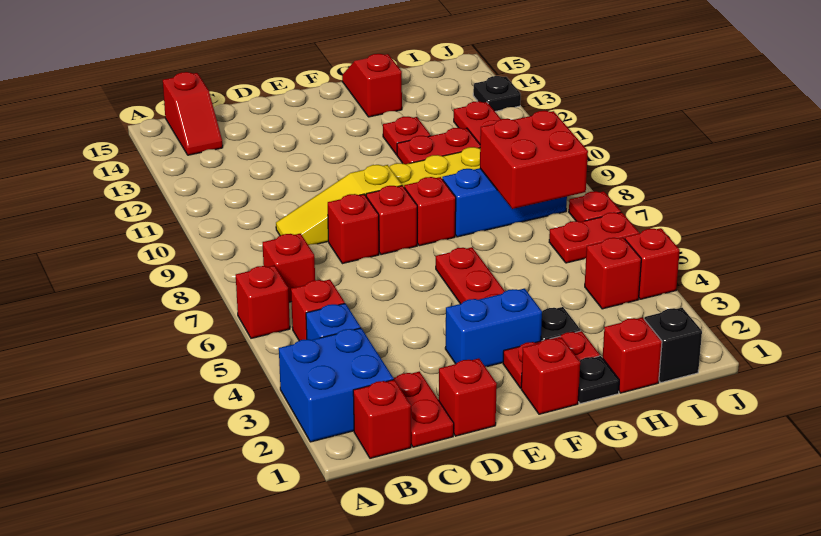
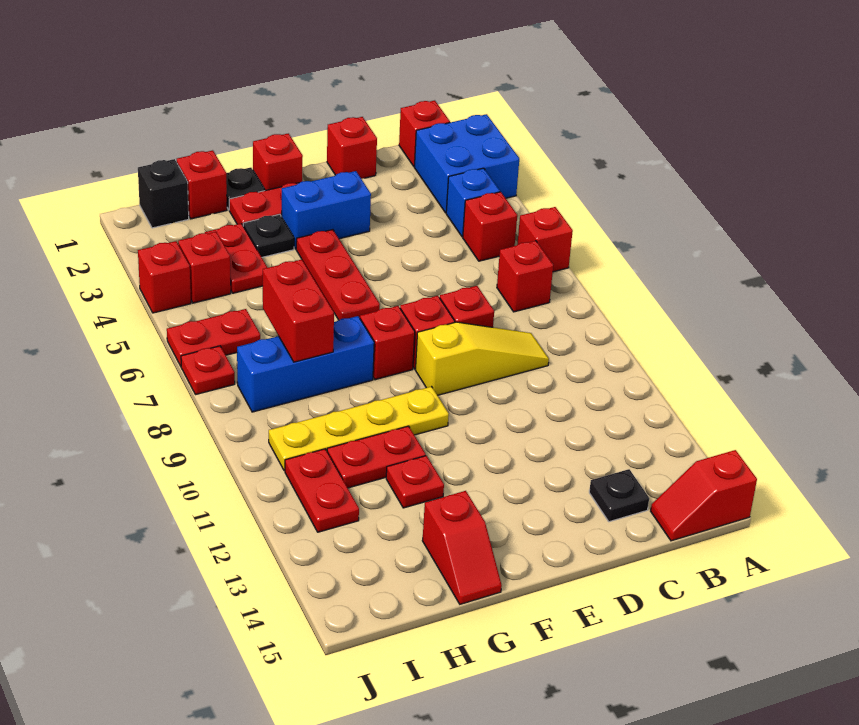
red slope B14:B15 level 1 top 15 -> red slope A15:B15 level 1 top A
red plate C1:C2 level 1 -> red plate H3:H4 level 1
red brick H7:I8 level 2 -> red brick H7:H8 level 2
black plate J13 level 1 -> black plate C14 level 1

